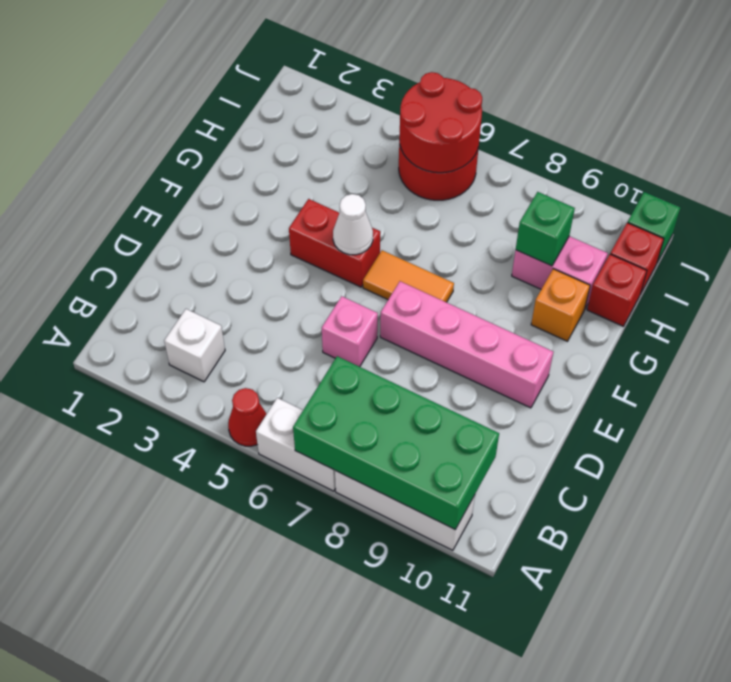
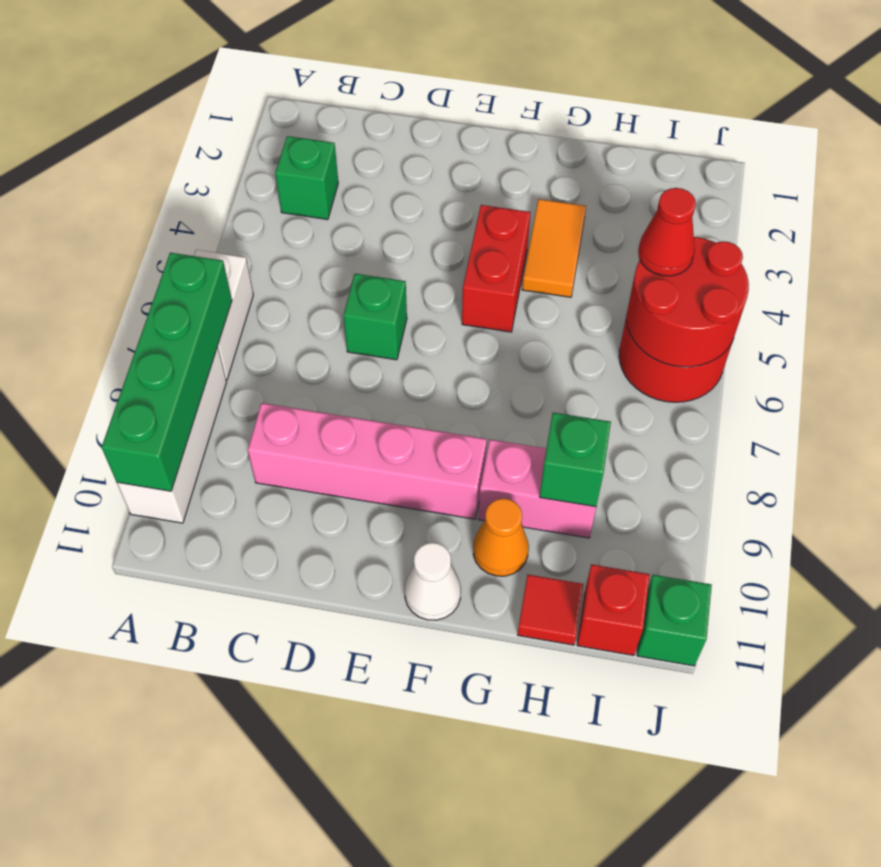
red cone A5 level 1 -> red cone I5 level 3
green brick A7:B10 level 2 -> green brick A7:A10 level 2
white brick B3 level 1 -> green brick B3 level 1
pink brick D6 level 1 -> green brick D6 level 1
pink brick E7:E10 level 1 -> pink brick C9:F9 level 1
white cone F5 level 2 -> white cone F11 level 1
orange tile F6:F7 level 1 -> orange tile G3:G4 level 1
orange brick G10 level 1 -> orange cone G10 level 1
pink brick H9:H10 level 1 -> pink brick G9:H9 level 1
red brick H11 level 1 -> red tile H11 level 1

